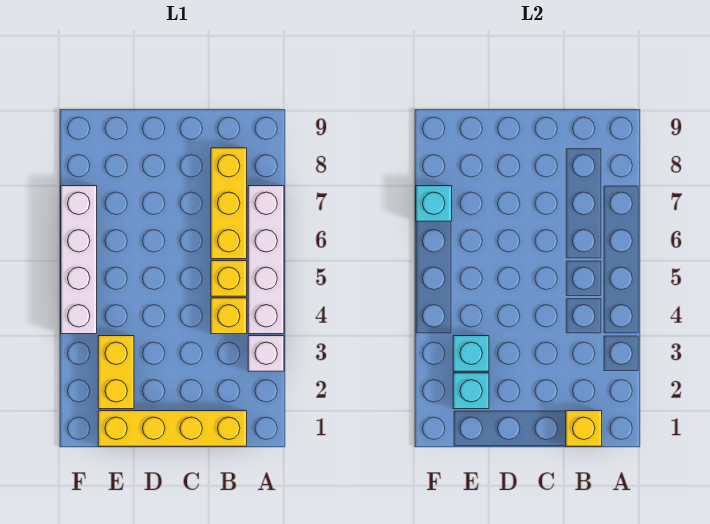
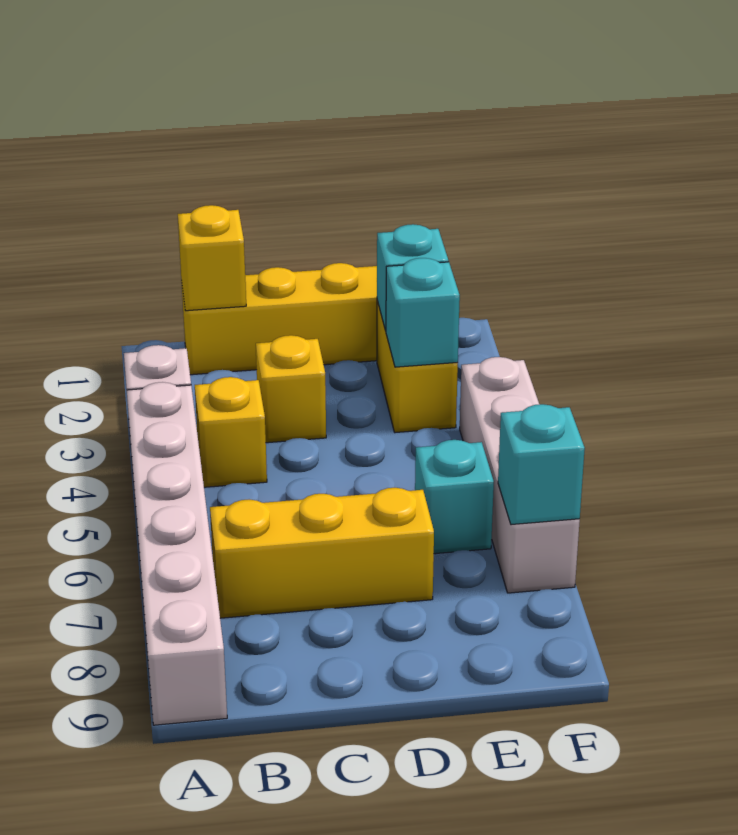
white brick A4:A7 level 1 -> white brick A4:A9 level 1
yellow brick B5 level 1 -> yellow brick C3 level 1
yellow brick B6:B8 level 1 -> yellow brick B7:D7 level 1
none -> cyan brick E6 level 1

